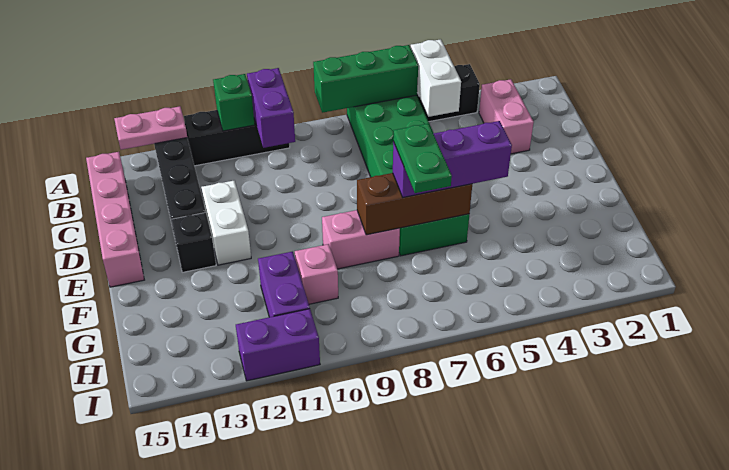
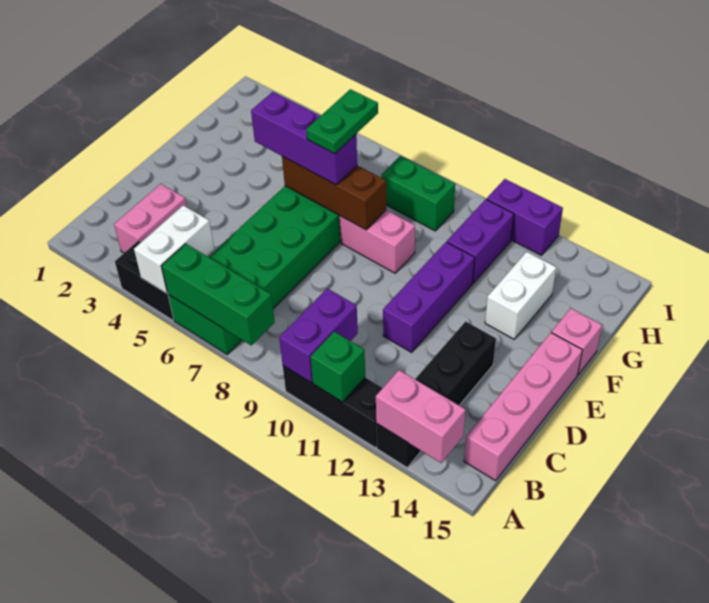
pink plate A13:A14 level 2 -> pink brick A13:A14 level 2
none -> purple brick D11:F11 level 1
white brick D12:E12 level 1 -> white brick F13:G13 level 1
black brick E13 level 1 -> none
pink brick G10 level 1 -> pink brick F15 level 1
none -> green brick H8:H9 level 1

